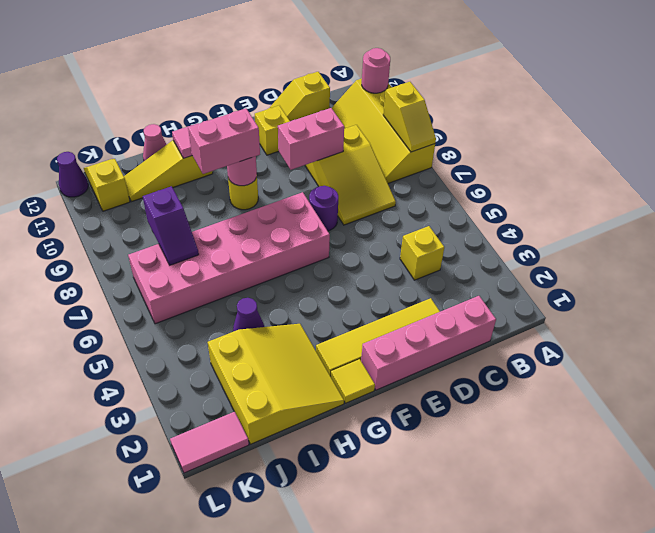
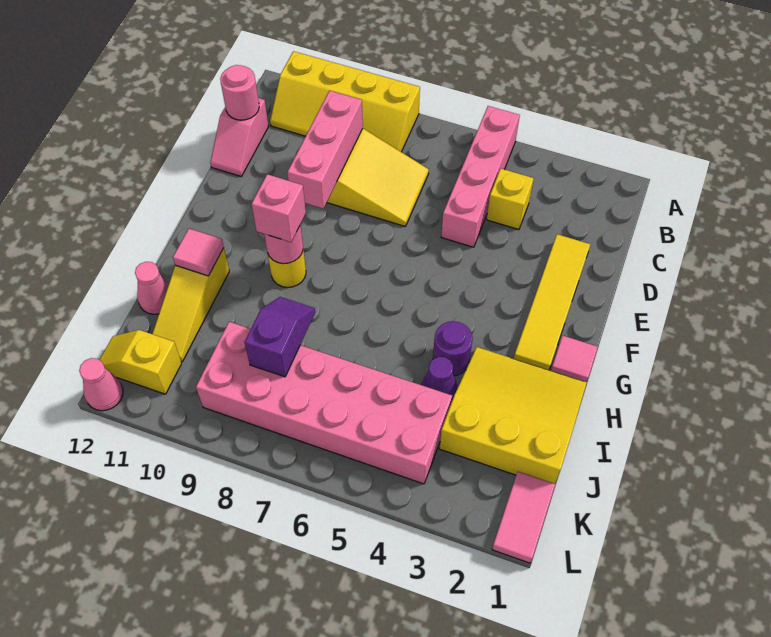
yellow slope A8:A9 level 2 top 9 -> none
pink round brick A11 level 2 -> pink round brick C12 level 2
pink brick C1:F1 level 1 -> pink brick A5:D5 level 1
yellow slope C12:D12 level 1 top C -> pink slope C12:D12 level 1 top C
pink brick D9:E9 level 2 -> pink brick C9:E9 level 2
purple round brick E7 level 1 -> purple round brick H4 level 1
yellow brick E11 level 1 -> none
pink brick F6:K7 level 1 -> pink brick J4:K9 level 1
yellow tile G1 level 1 -> pink tile G1 level 1
pink brick G9:H9 level 3 -> pink brick G9 level 3
purple slope J7:J8 level 2 top 8 -> purple slope I8:J8 level 2 top J
purple cone L12 level 1 -> pink cone L12 level 1

